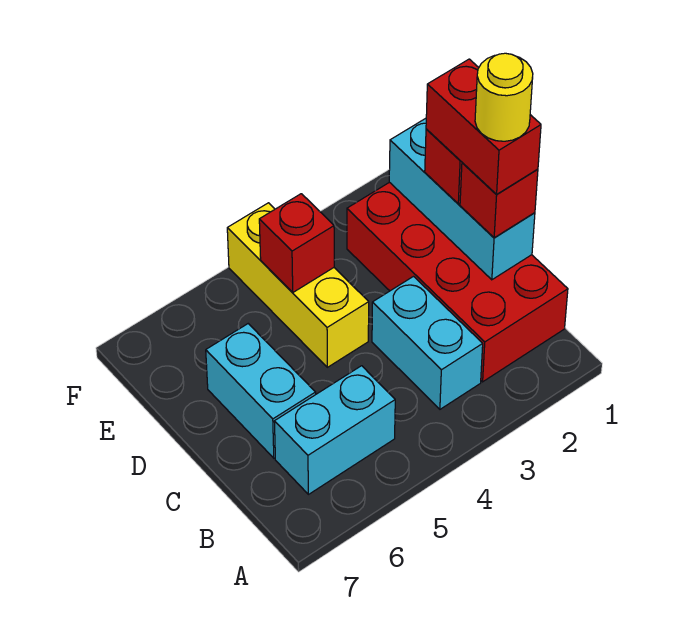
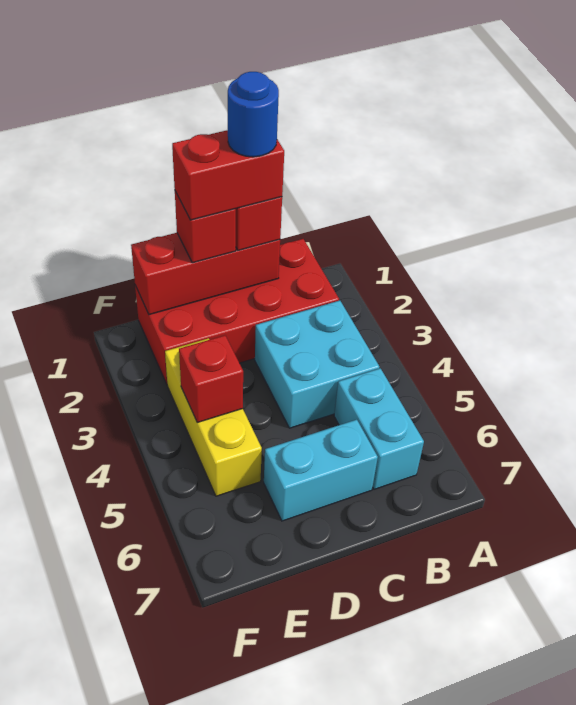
cyan brick B3:C3 level 1 -> cyan brick B3:C4 level 1
cyan brick C1:E1 level 2 -> red brick C1:E1 level 2
yellow round brick C1 level 5 -> blue round brick C1 level 5
yellow brick D4:F4 level 1 -> yellow brick E3:E5 level 1

